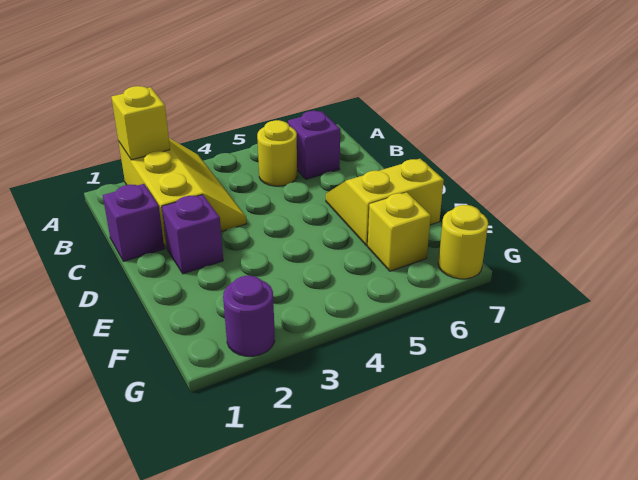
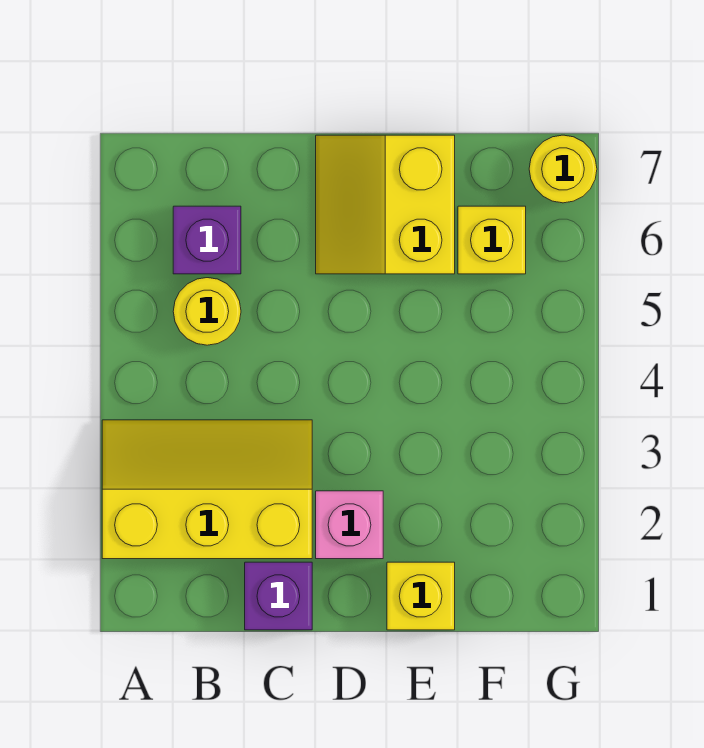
yellow brick A2 level 2 -> yellow brick E1 level 1
purple brick D2 level 1 -> pink brick D2 level 1
purple round brick G2 level 1 -> none

